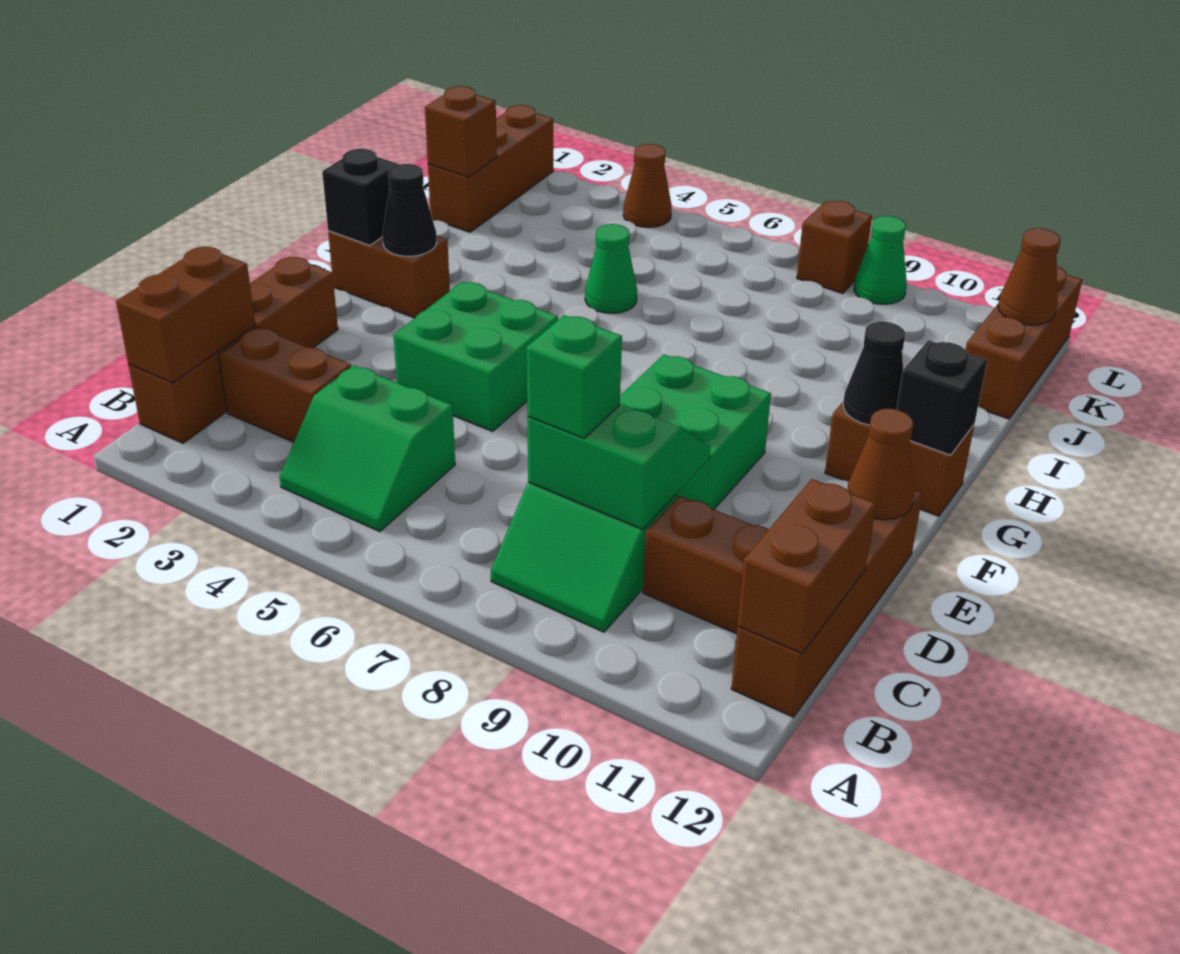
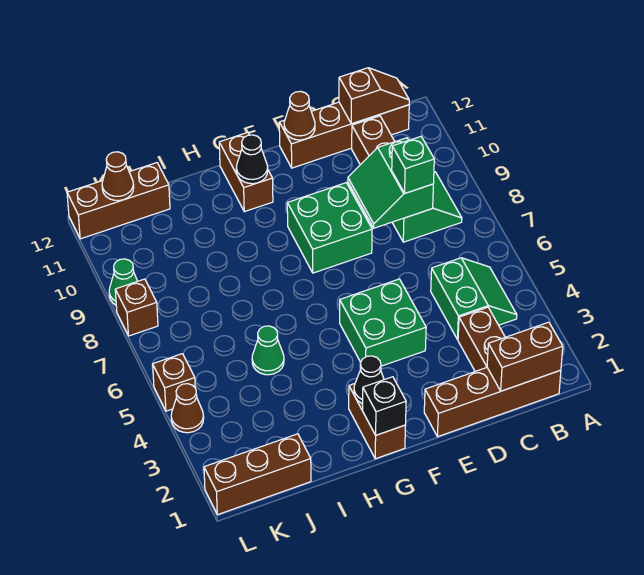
brown brick B12:C12 level 2 -> brown slope B12:C12 level 2 top C
black brick G12 level 2 -> none
brown brick J1 level 2 -> brown brick L5 level 1

